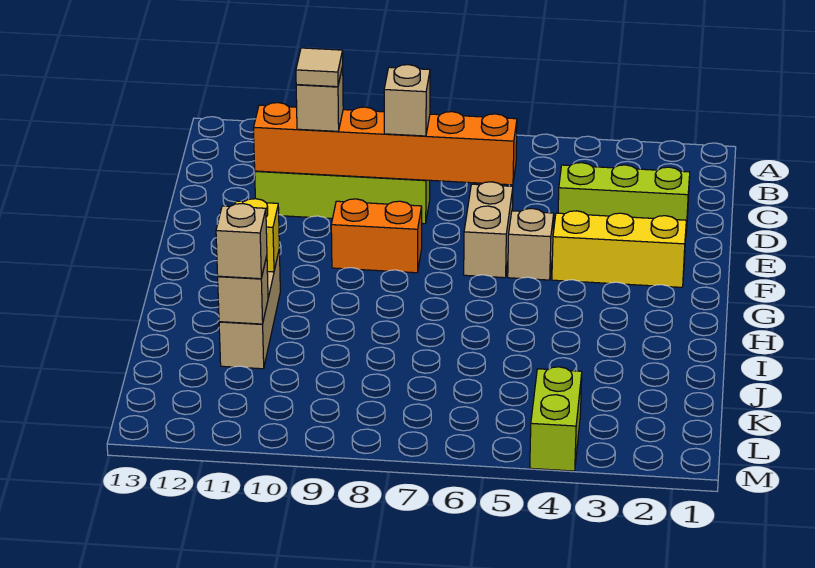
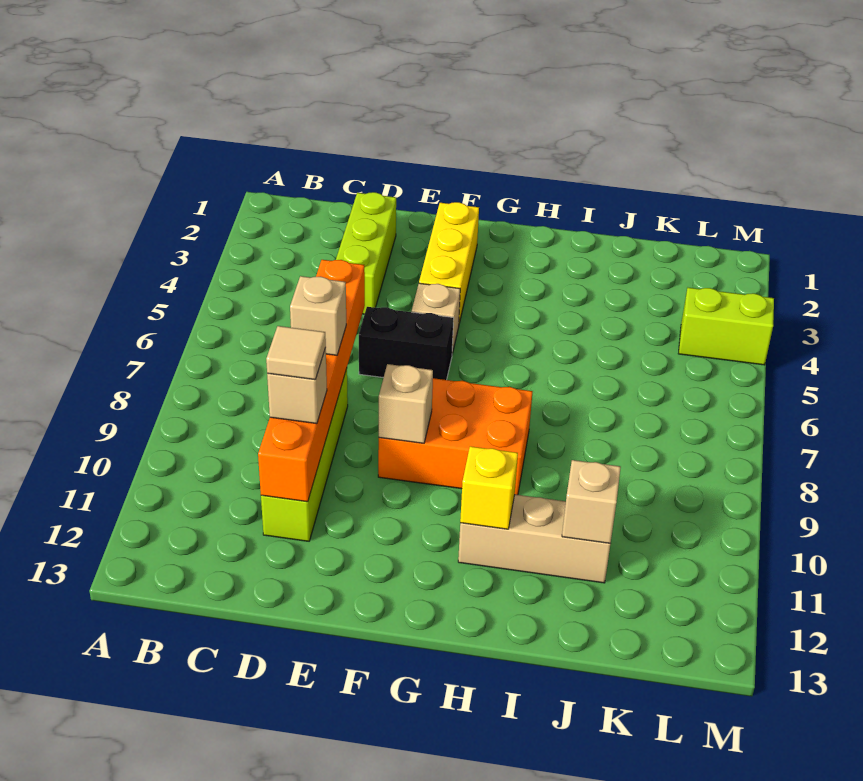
tan brick E6:F6 level 1 -> black brick E6:F6 level 1
orange brick F8:F9 level 1 -> orange brick F8:H9 level 1
tan brick J11 level 3 -> tan brick F9 level 2

